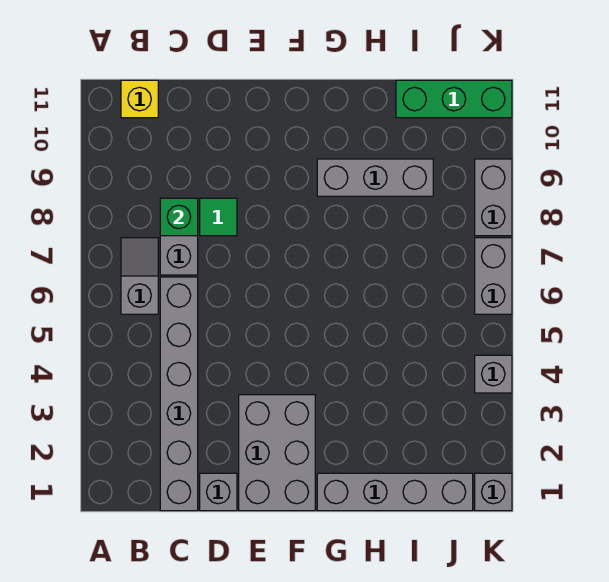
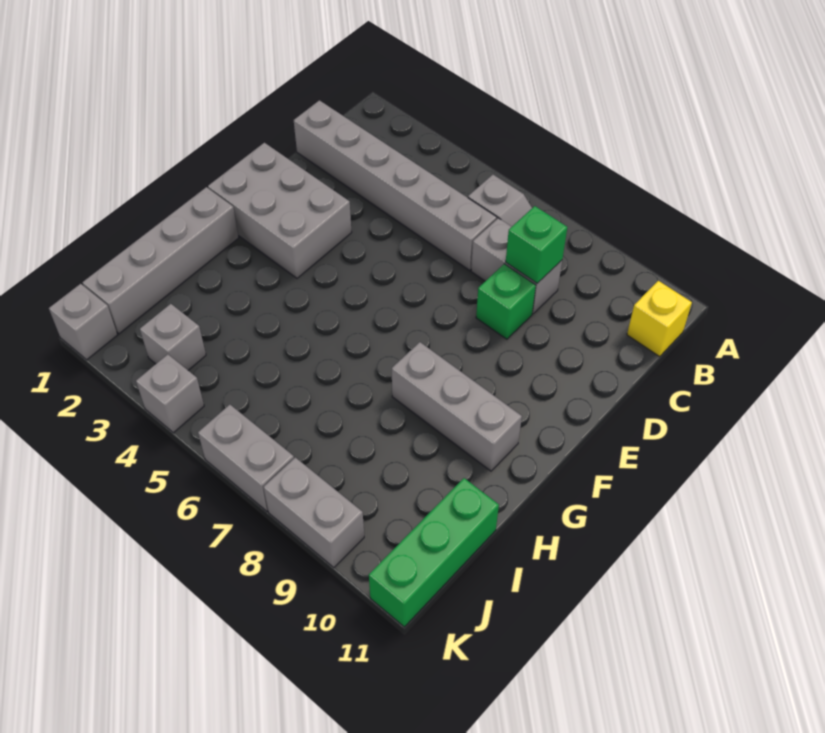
grey brick D1 level 1 -> grey brick J3 level 1
green tile D8 level 1 -> green brick D8 level 1
grey brick G9:I9 level 1 -> grey brick G8:G10 level 1

